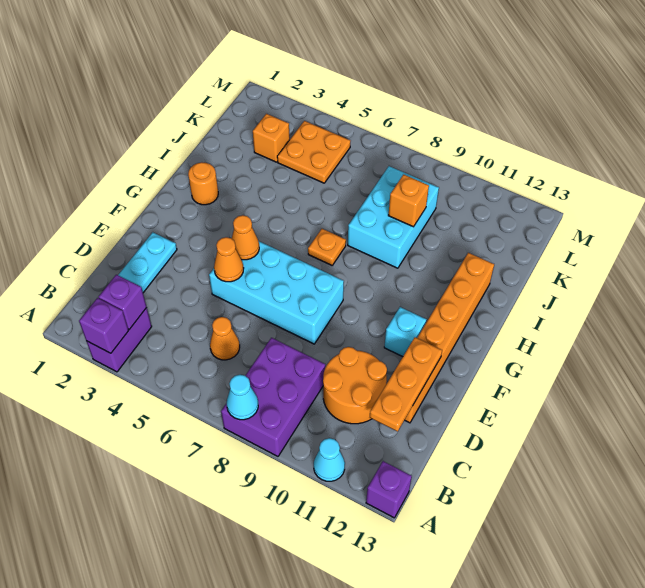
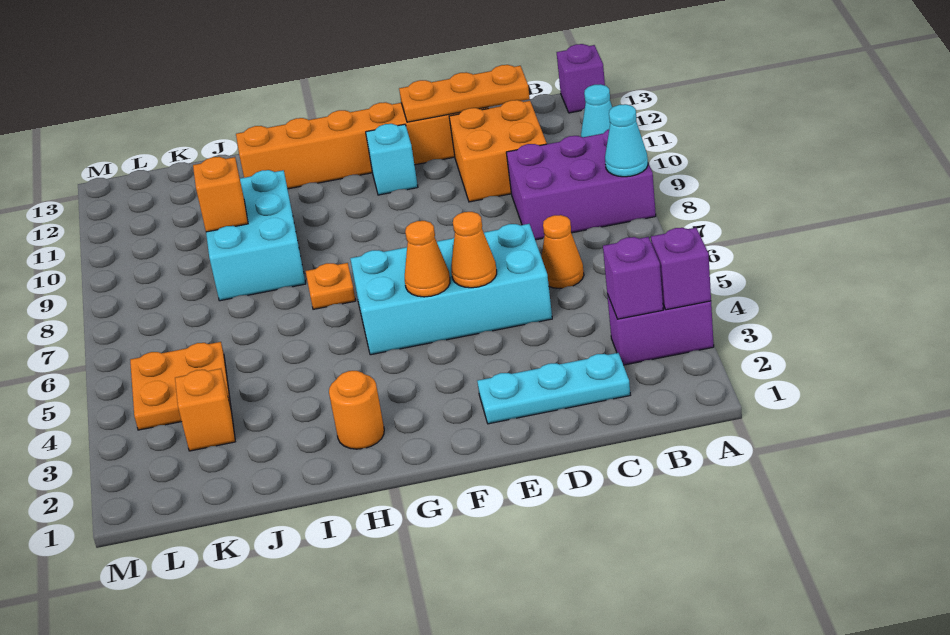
orange round brick C10:D11 level 1 -> orange brick C10:D11 level 1
cyan brick E5:F8 level 1 -> cyan brick D5:G6 level 1
cyan brick I8:K9 level 1 -> cyan brick I8:J10 level 1

